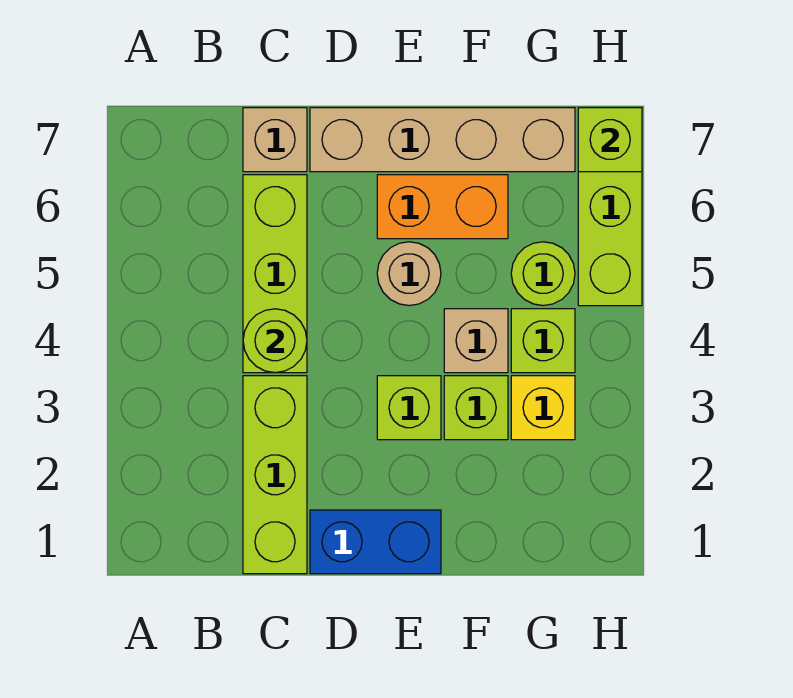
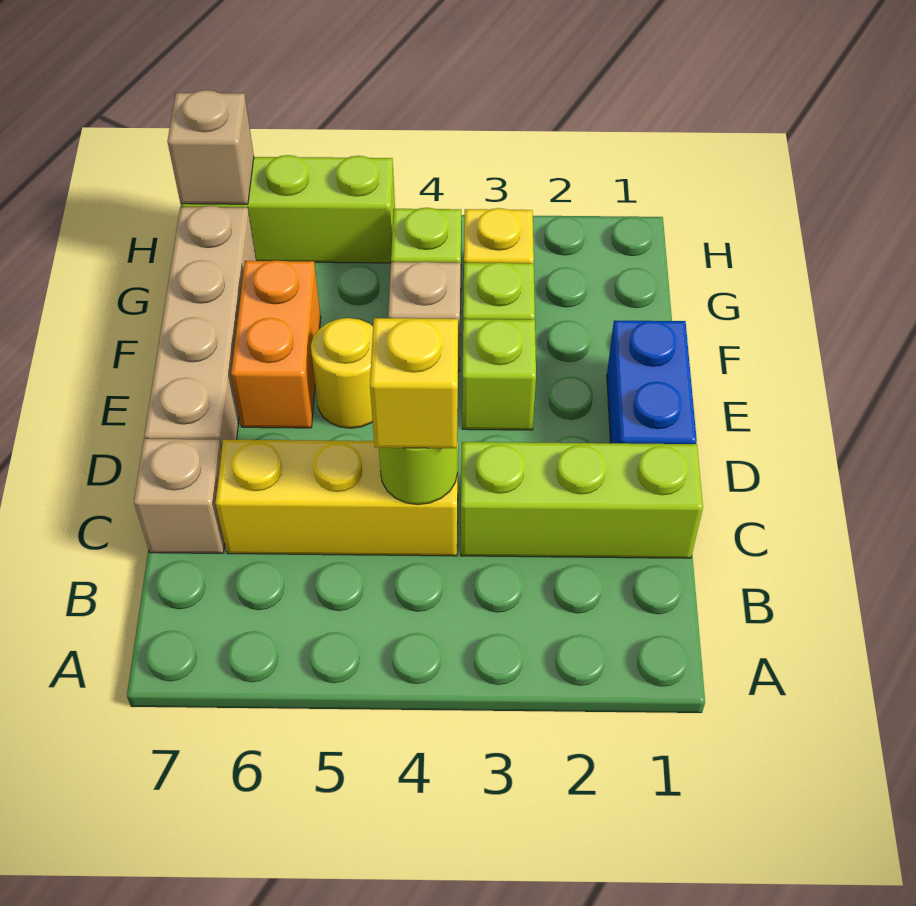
lime brick C4:C6 level 1 -> yellow brick C4:C6 level 1
none -> yellow brick C4 level 3
tan round brick E5 level 1 -> yellow round brick E5 level 1
lime round brick G5 level 1 -> none
lime brick H7 level 2 -> tan brick H7 level 2

